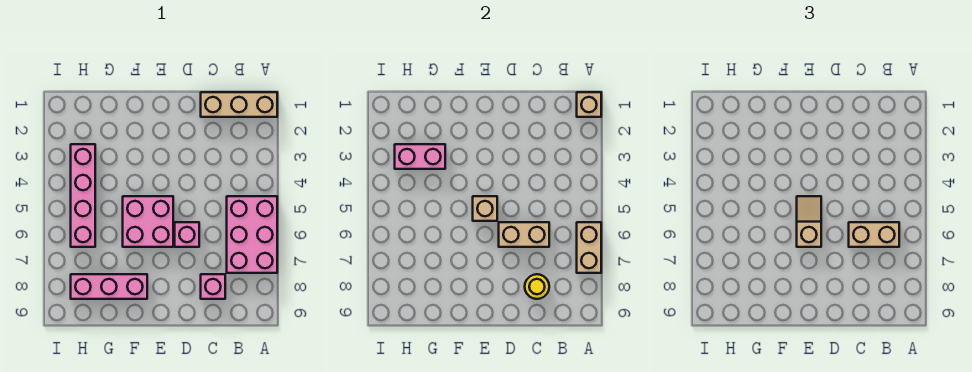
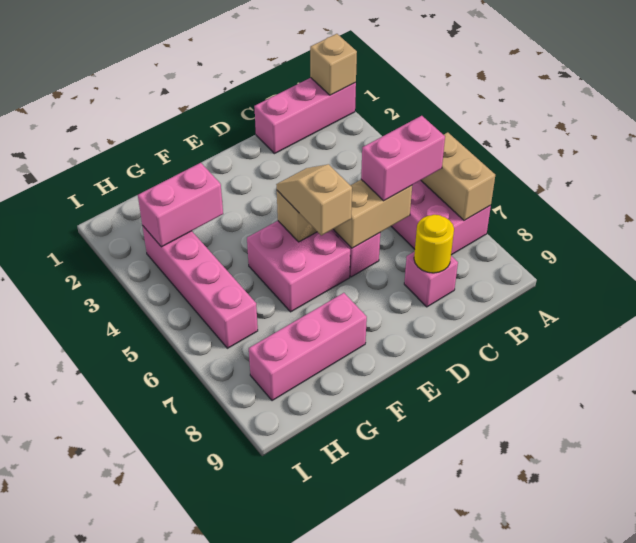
tan brick A1:C1 level 1 -> pink brick A1:C1 level 1
tan brick B6:C6 level 3 -> pink brick B6:C6 level 3

